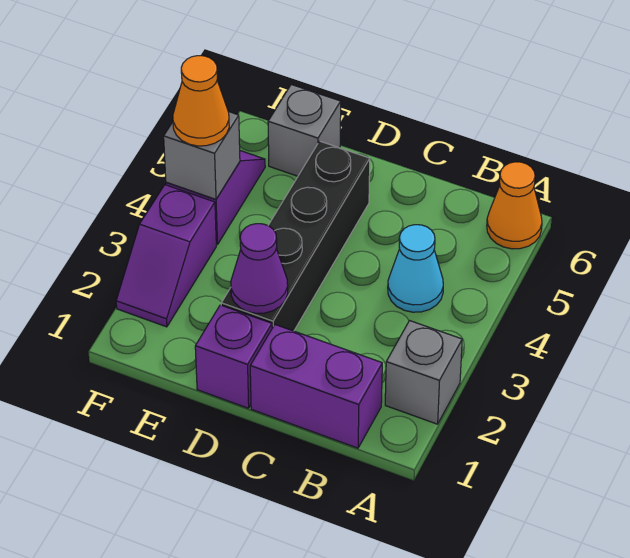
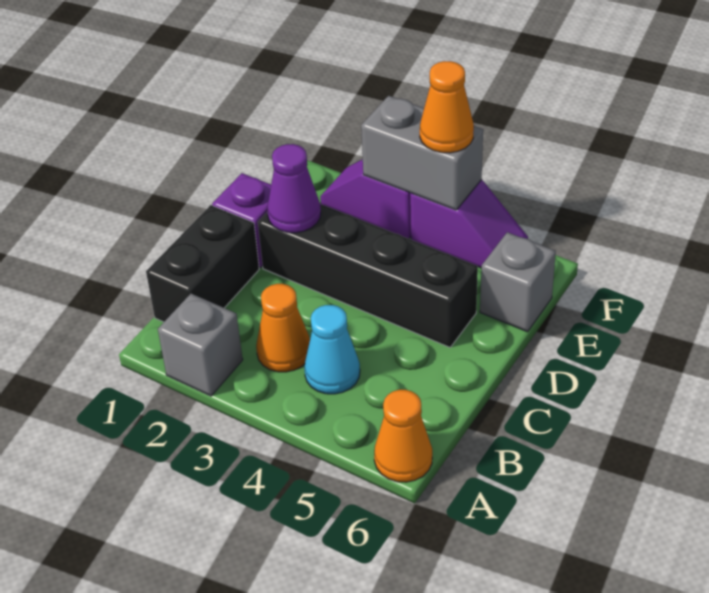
purple brick B1:C1 level 1 -> black brick B1:C1 level 1
none -> orange cone B3 level 1
grey brick F4 level 2 -> grey brick F3:F4 level 2

